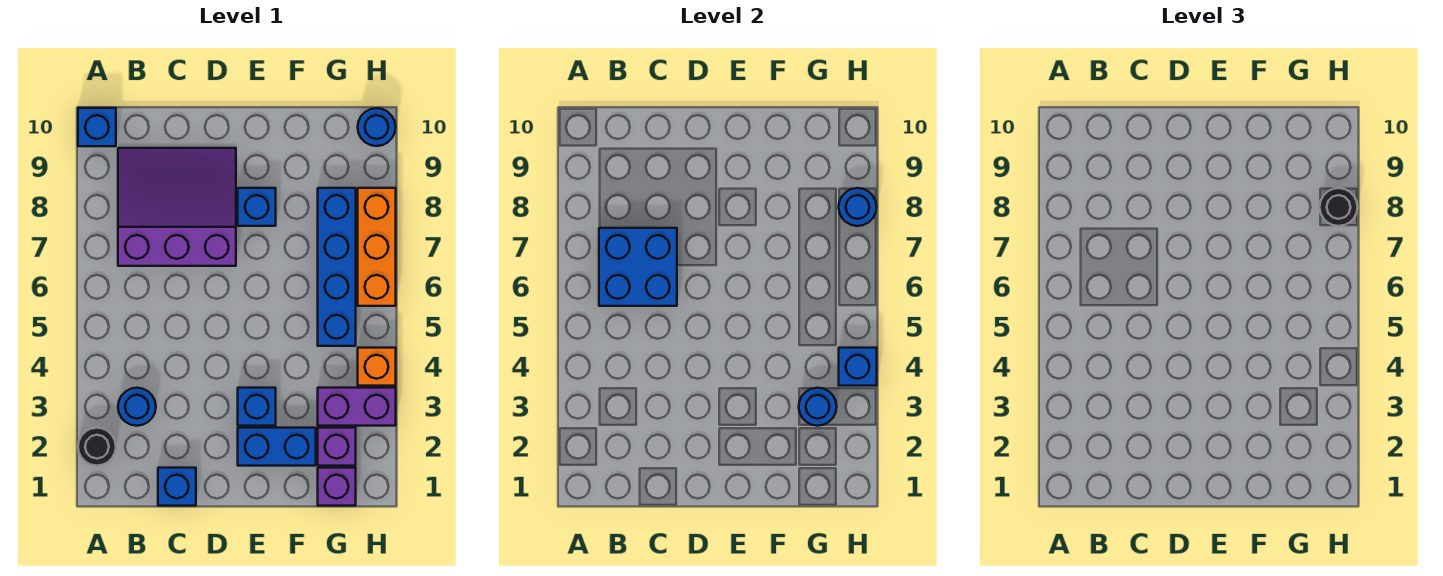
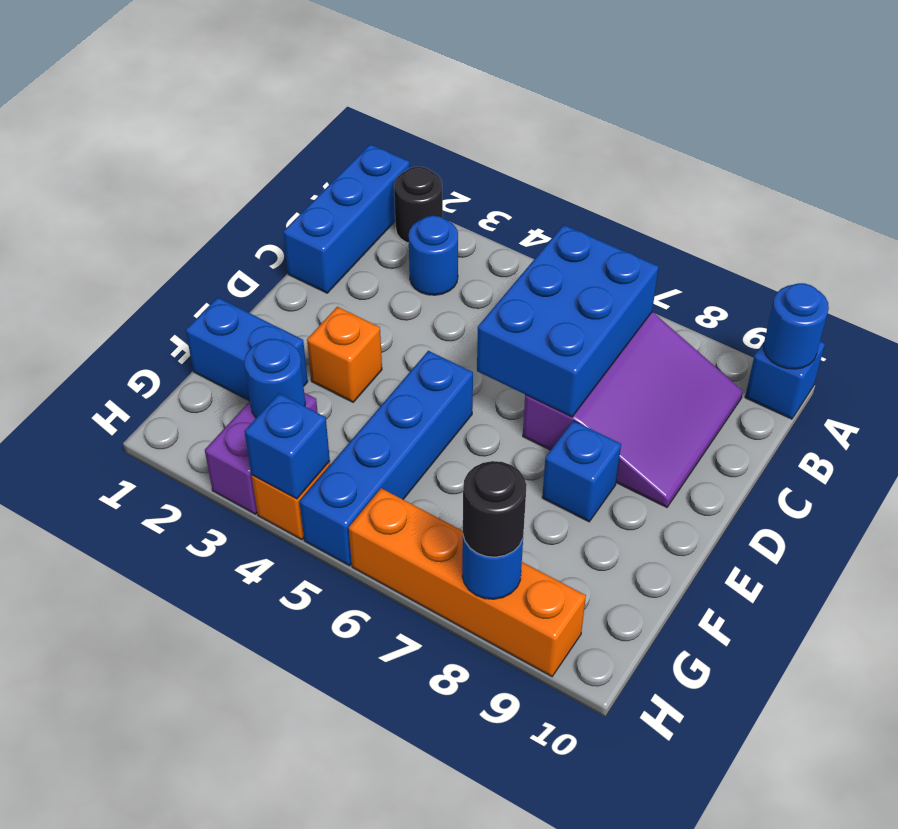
blue brick B6:C7 level 2 -> blue brick B6:D7 level 2
blue brick C1 level 1 -> blue brick A1:C1 level 1
blue brick E2:F2 level 1 -> blue brick F1:F2 level 1
blue brick E3 level 1 -> orange brick E3 level 1
purple brick G1 level 1 -> none
purple brick G2 level 1 -> none
blue brick G5:G8 level 1 -> blue brick E5:H5 level 1
orange brick H6:H8 level 1 -> orange brick H6:H9 level 1
blue round brick H10 level 1 -> blue round brick A10 level 2

